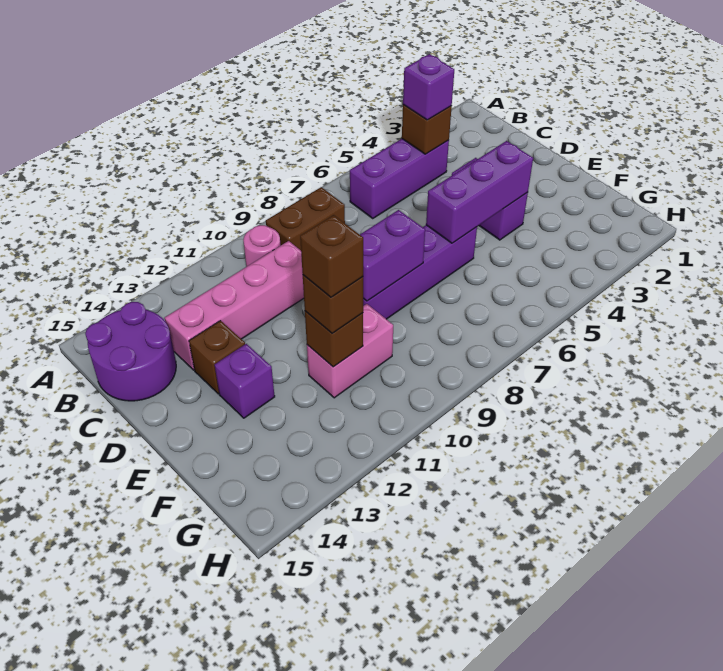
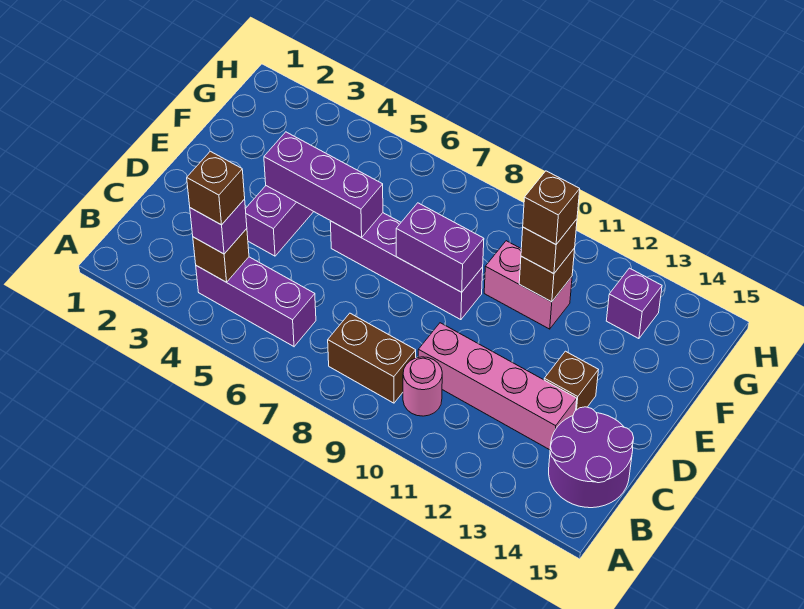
none -> brown brick B4 level 4
purple brick E13 level 1 -> purple brick G13 level 1

